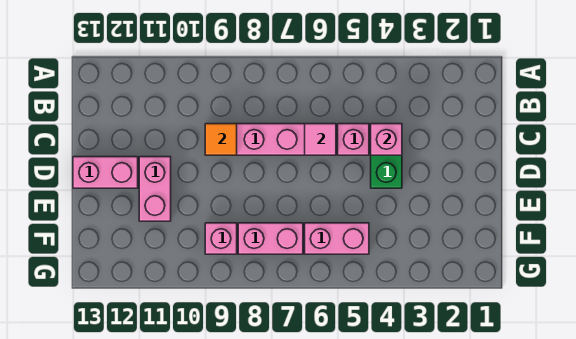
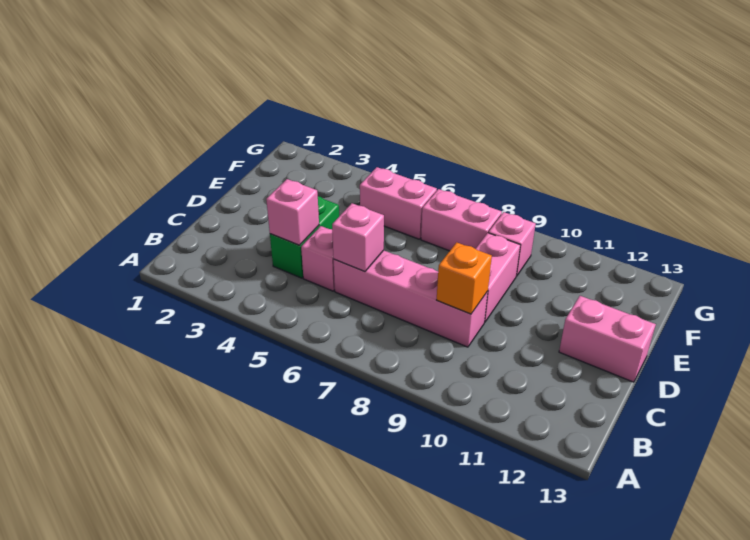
pink tile C6 level 2 -> pink brick C6 level 2
orange tile C9 level 2 -> orange brick C9 level 2
pink brick D11:E11 level 1 -> pink brick D9:E9 level 1

